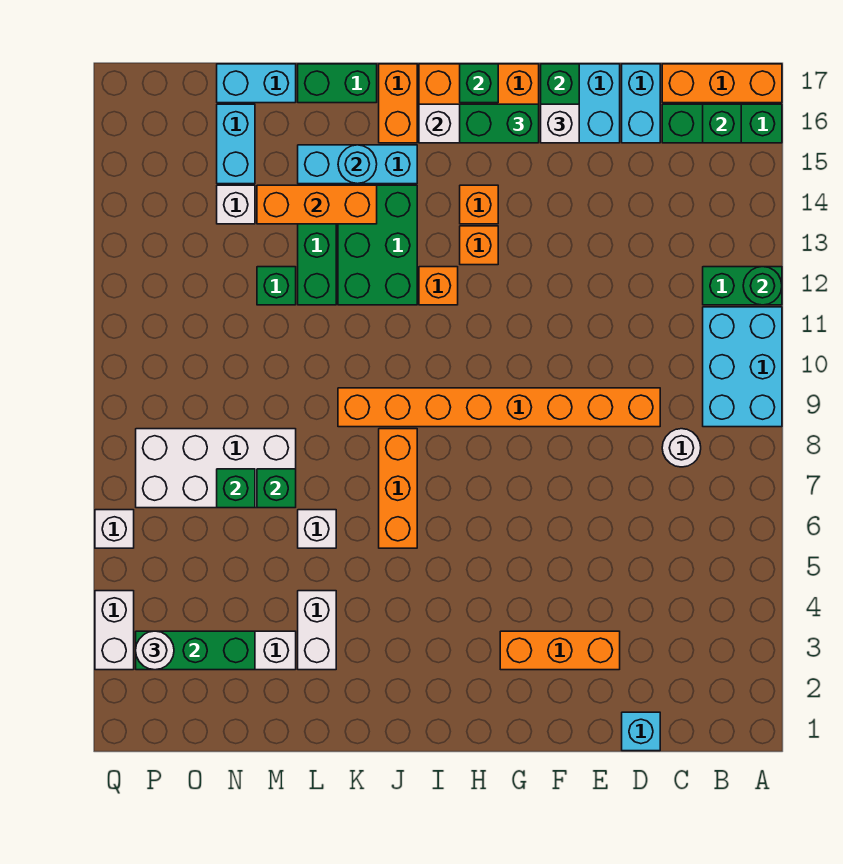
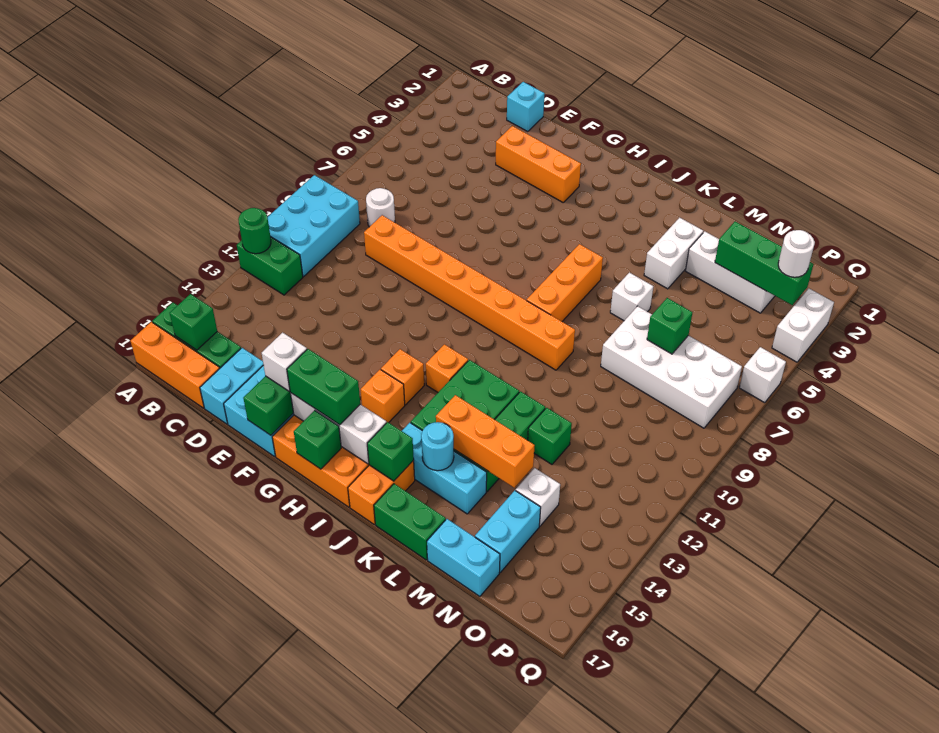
green brick M7 level 2 -> green brick J16 level 2

